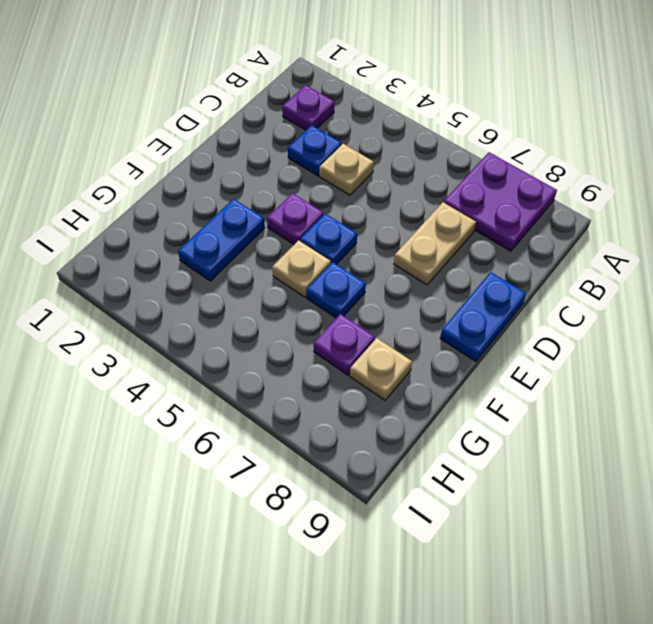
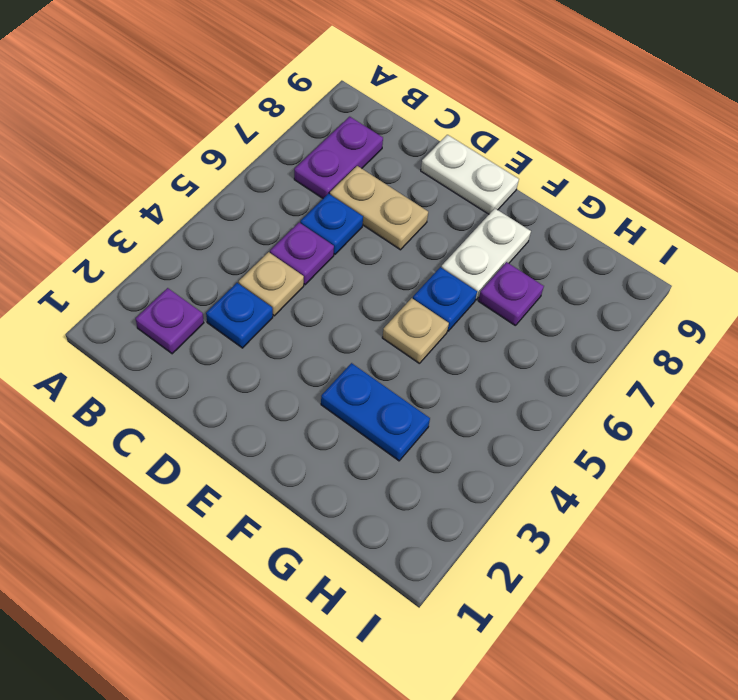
purple plate A7:B8 level 1 -> purple plate B7:B8 level 1
blue plate D9:E9 level 1 -> white plate D9:E9 level 1
purple plate E4 level 1 -> purple plate C5 level 1
blue plate E5 level 1 -> blue plate C6 level 1
none -> white plate F7:F8 level 1
tan plate G8 level 1 -> none

